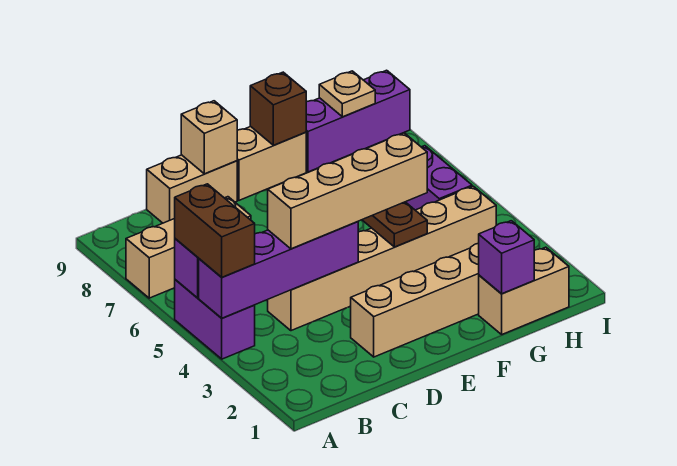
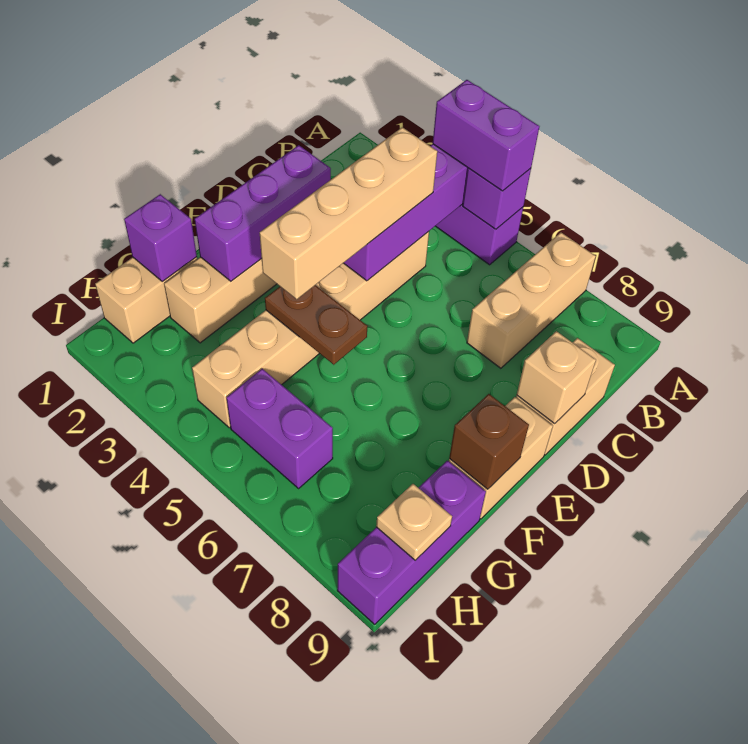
brown brick A4:A5 level 3 -> purple brick A4:A5 level 3
none -> purple brick D2:F2 level 2

